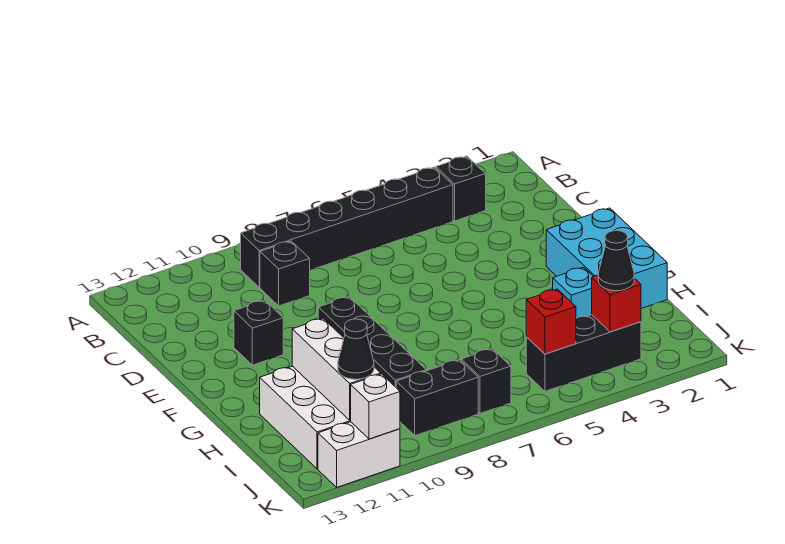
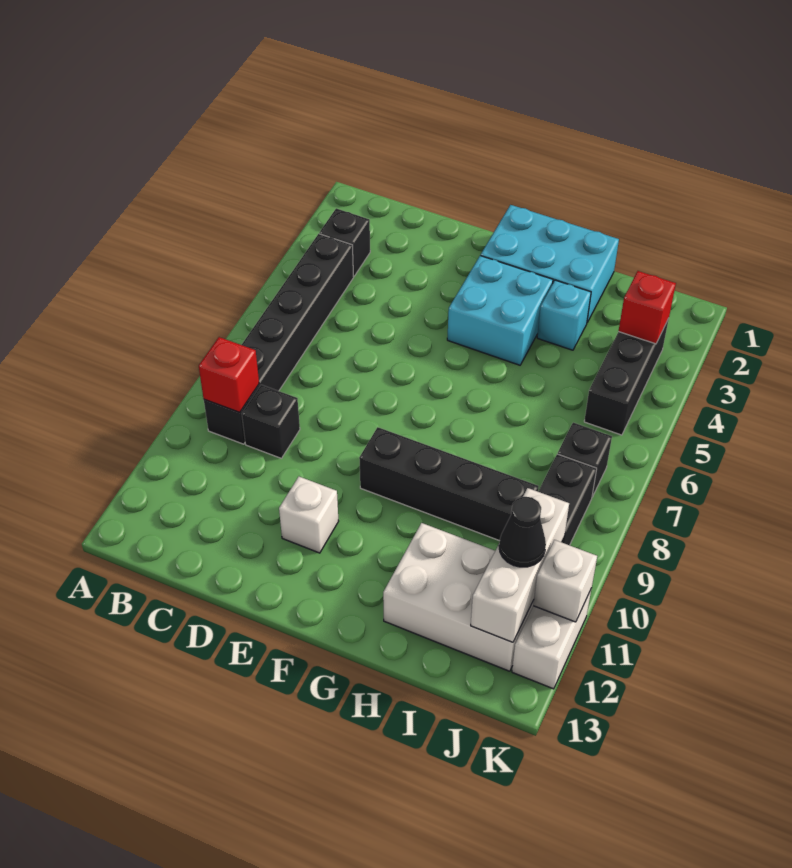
black brick E11 level 1 -> white brick E11 level 1
none -> cyan brick F3:G4 level 1
white brick H11:J11 level 2 -> white brick J10:J12 level 2
black cone J3 level 3 -> none
red brick J5 level 2 -> red brick B9 level 2

